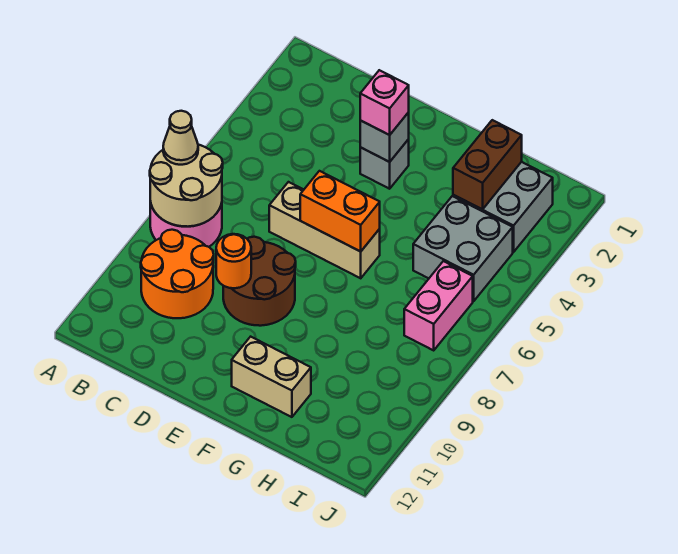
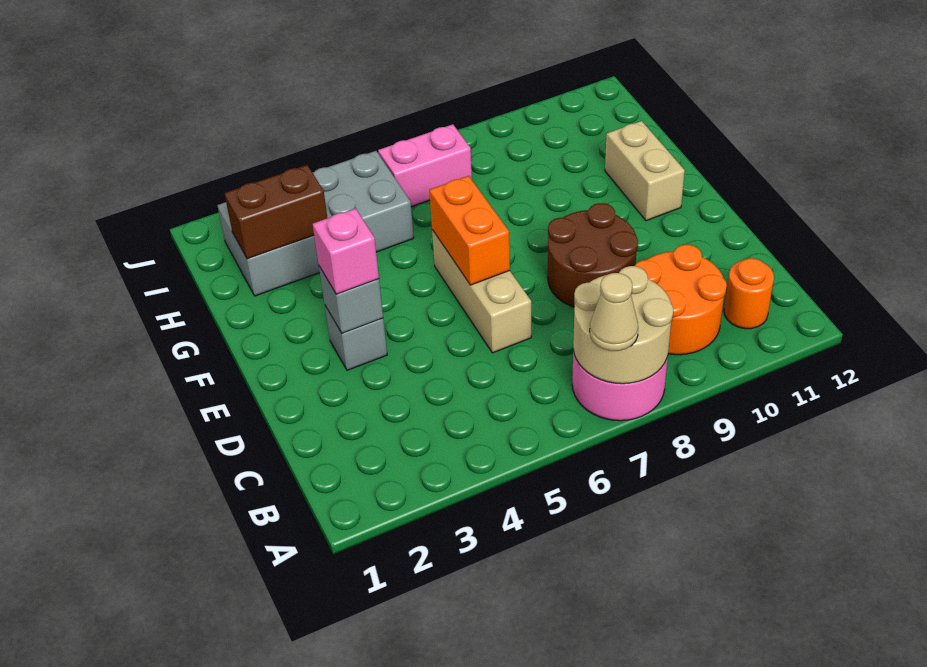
orange round brick D9 level 2 -> orange round brick B11 level 1

